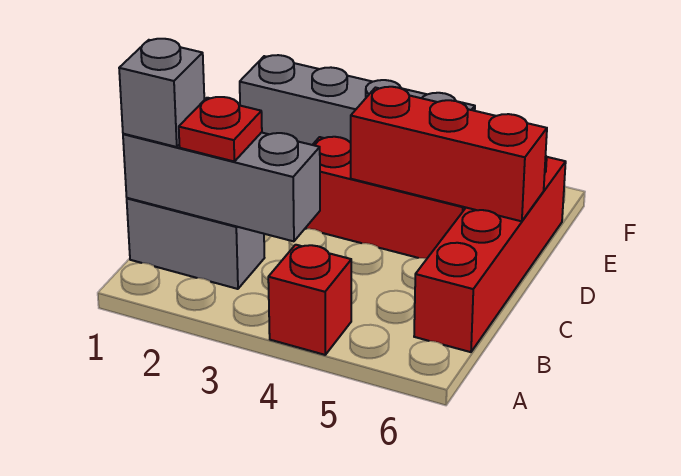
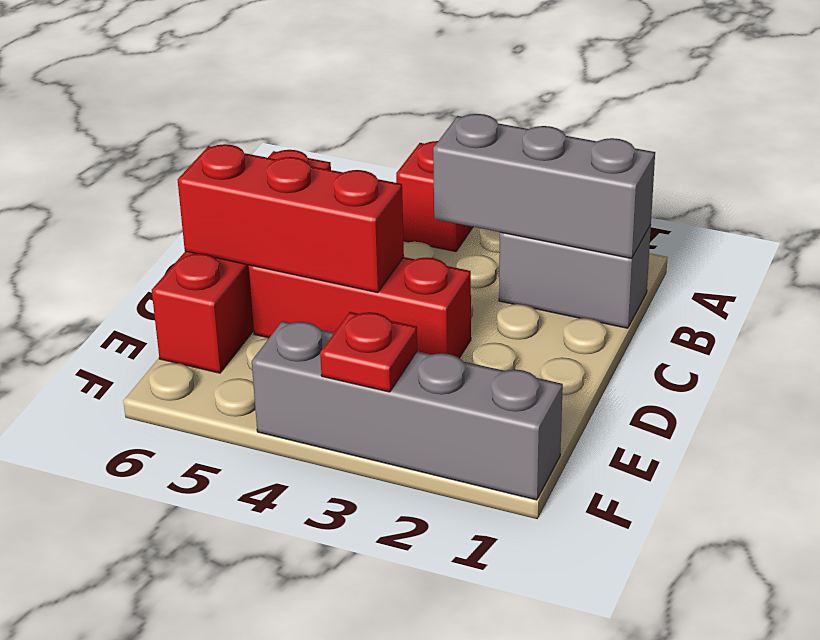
grey brick B1 level 3 -> none
red plate B2 level 3 -> red plate F3 level 2

